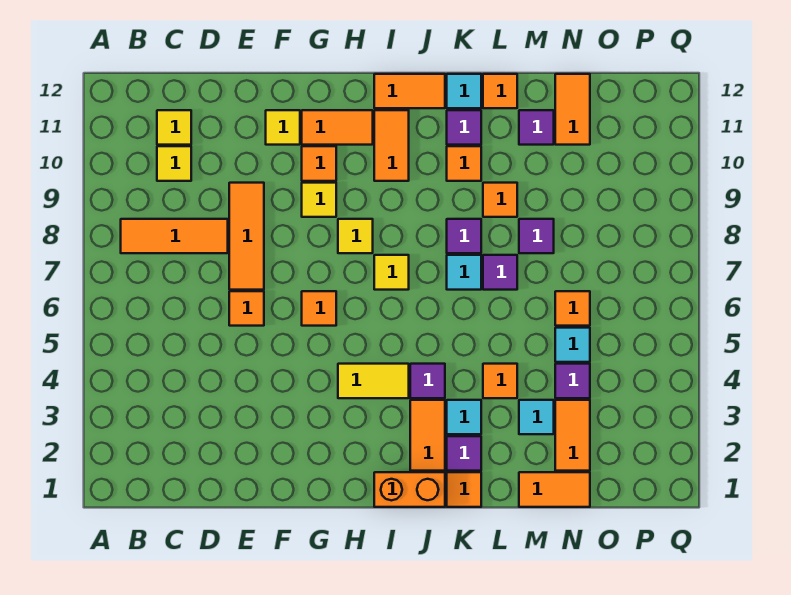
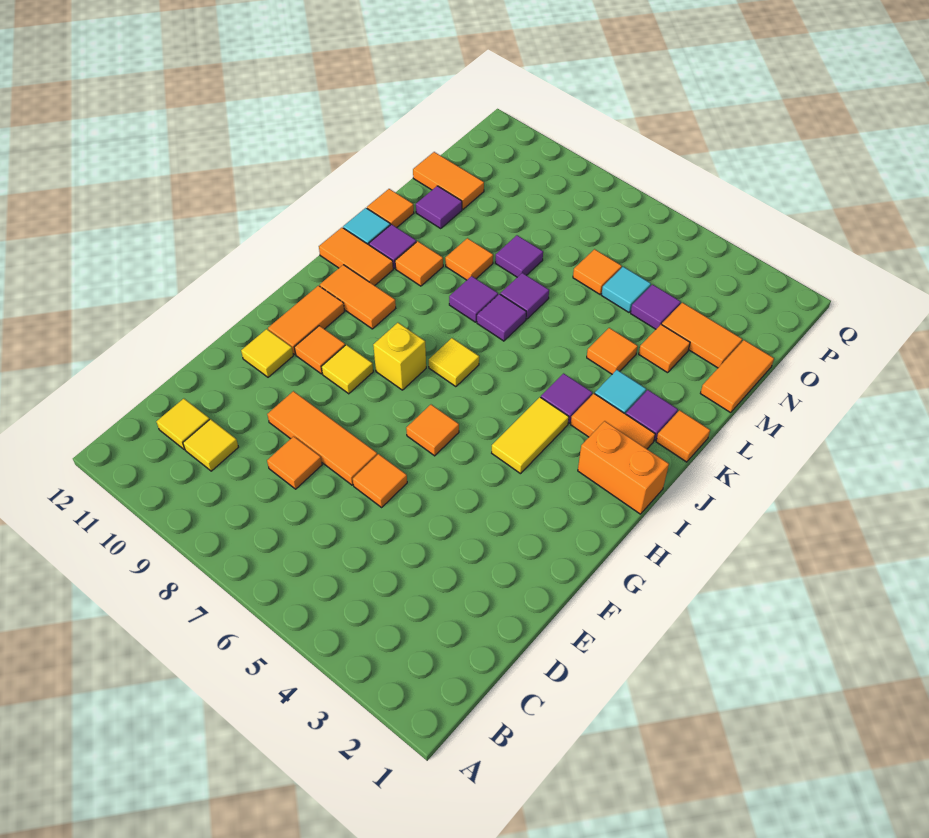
orange tile B8:D8 level 1 -> orange tile D8 level 1
yellow tile H8 level 1 -> yellow brick H8 level 1
orange brick I1:J1 level 1 -> orange brick I1:I2 level 1
orange tile I12:J12 level 1 -> orange tile J11:J12 level 1
cyan tile K7 level 1 -> purple tile K7 level 1
cyan tile M3 level 1 -> orange tile M3 level 1

